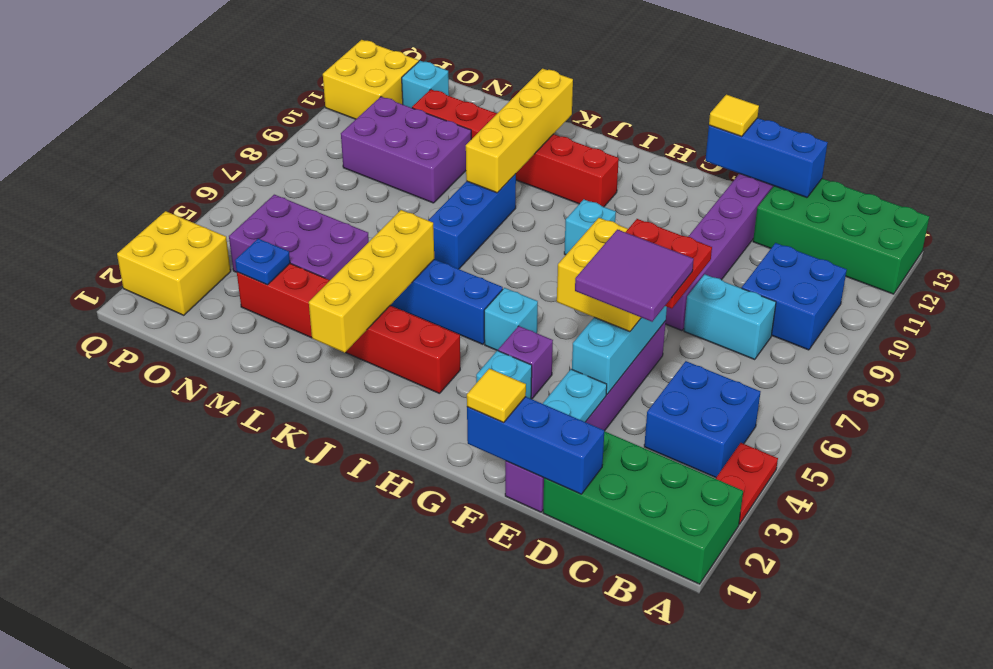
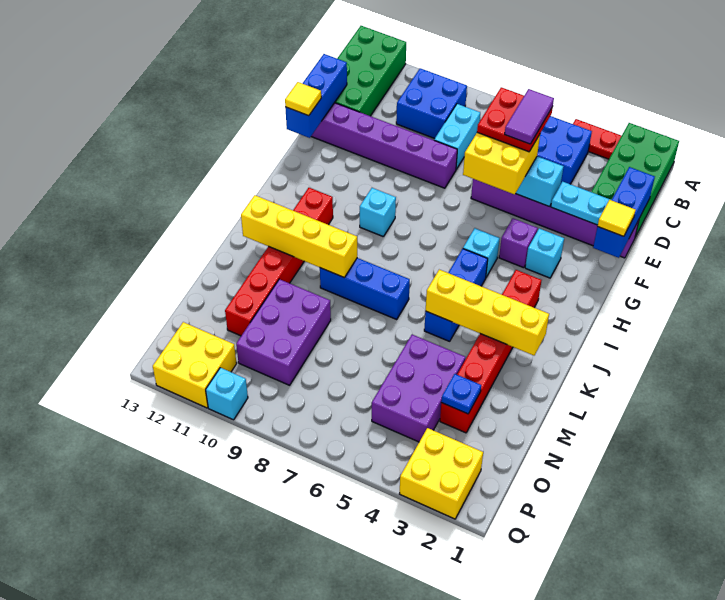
purple tile D4:E5 level 5 -> purple tile D5:E5 level 5
cyan brick O12 level 1 -> cyan brick Q10 level 1

